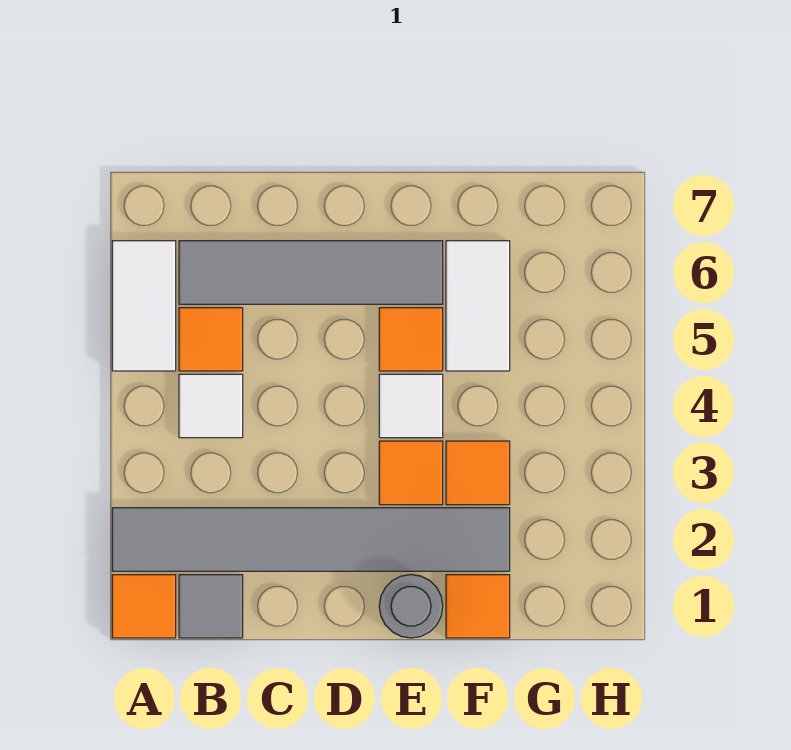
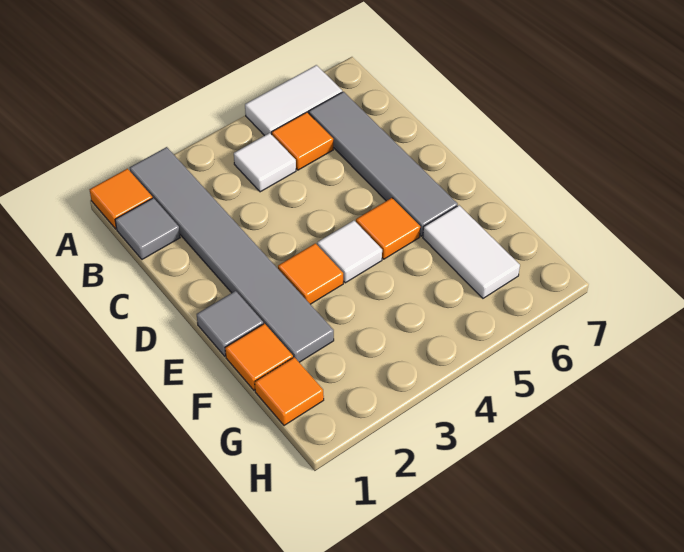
grey round brick E1 level 1 -> grey tile E1 level 1
orange tile F3 level 1 -> orange tile G1 level 1
white tile F5:F6 level 1 -> white tile F6:G6 level 1

